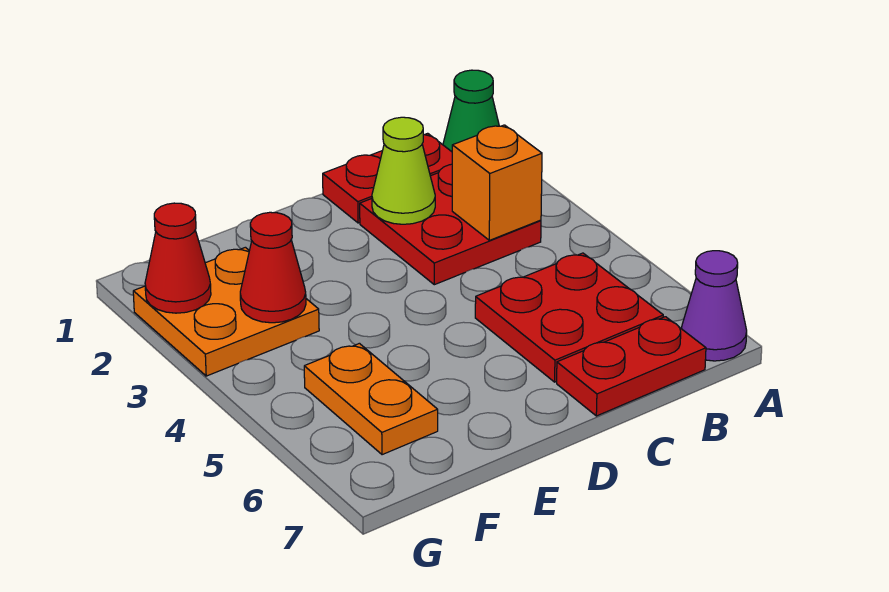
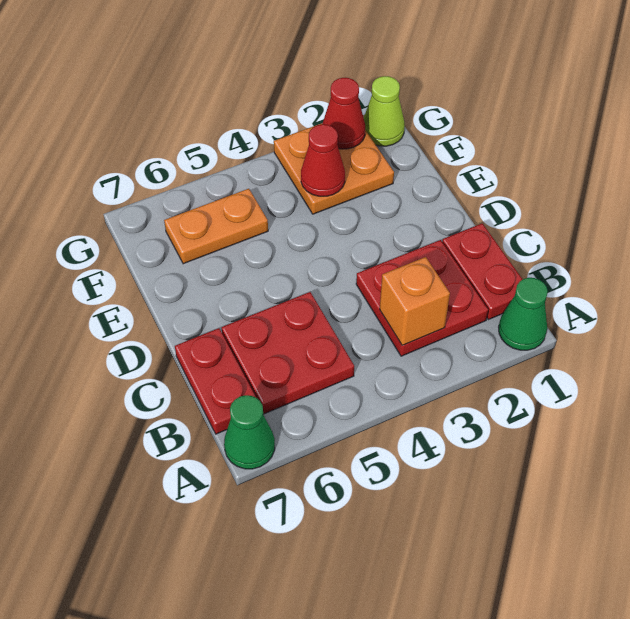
purple cone A7 level 1 -> green cone A7 level 1
lime cone C2 level 2 -> lime cone G1 level 1

